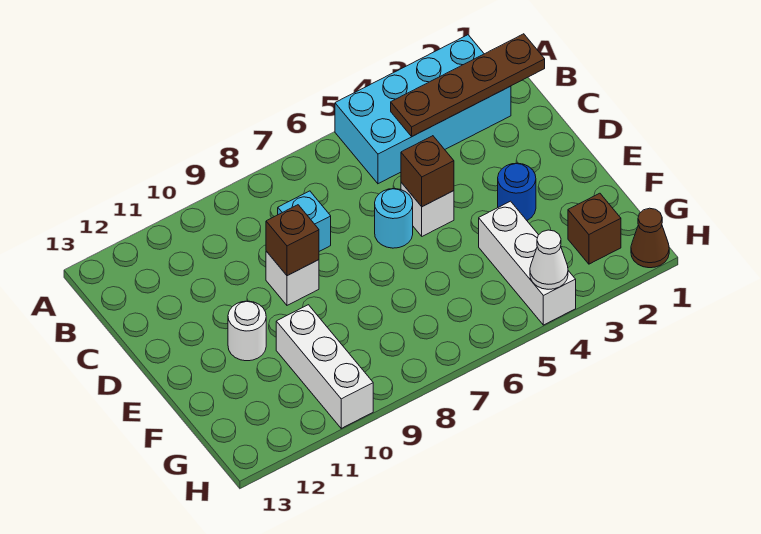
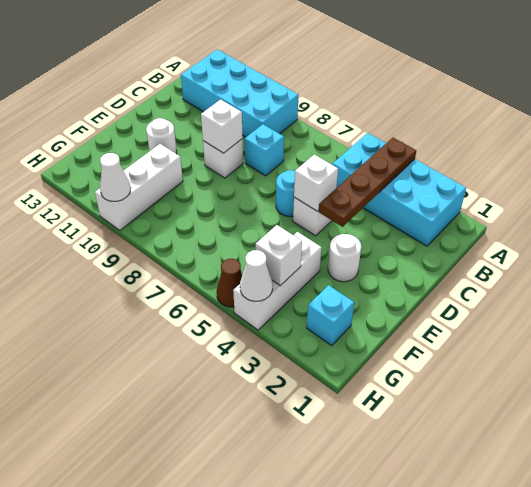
none -> cyan brick A9:B12 level 1
brown plate B1:B4 level 2 -> brown plate A4:D4 level 2
brown brick D5 level 2 -> white brick D5 level 2
brown brick D9 level 2 -> white brick D9 level 2
blue round brick E3 level 1 -> white round brick E3 level 1
brown brick G2 level 1 -> cyan brick G2 level 1
none -> white brick G4 level 2
brown cone H1 level 1 -> brown cone H5 level 1
none -> white cone H10 level 2

